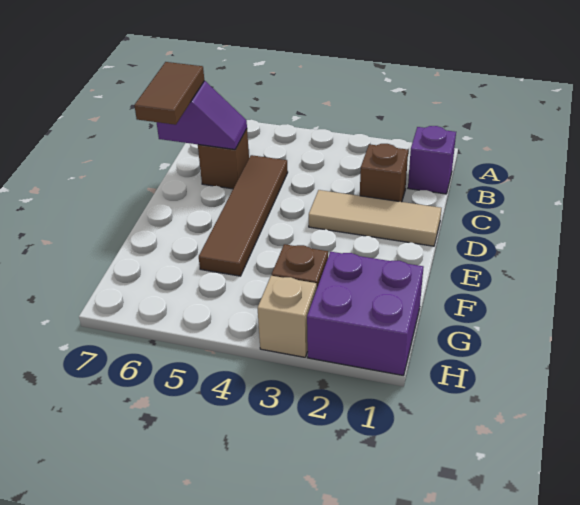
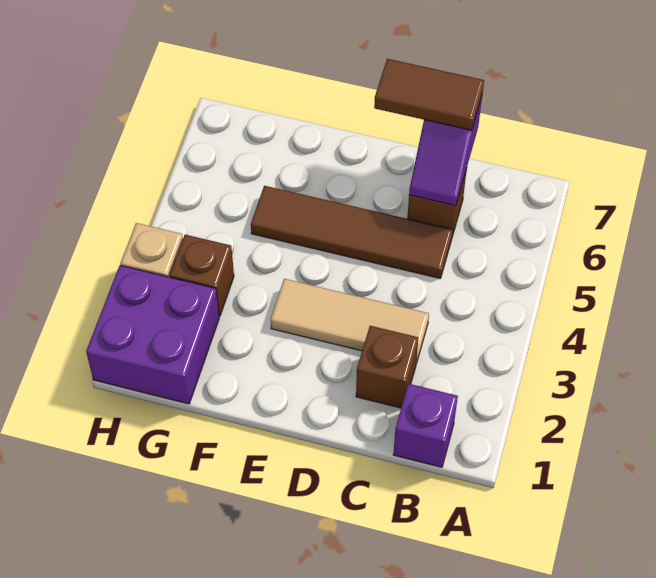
tan tile D1:D3 level 1 -> tan tile C3:E3 level 1

